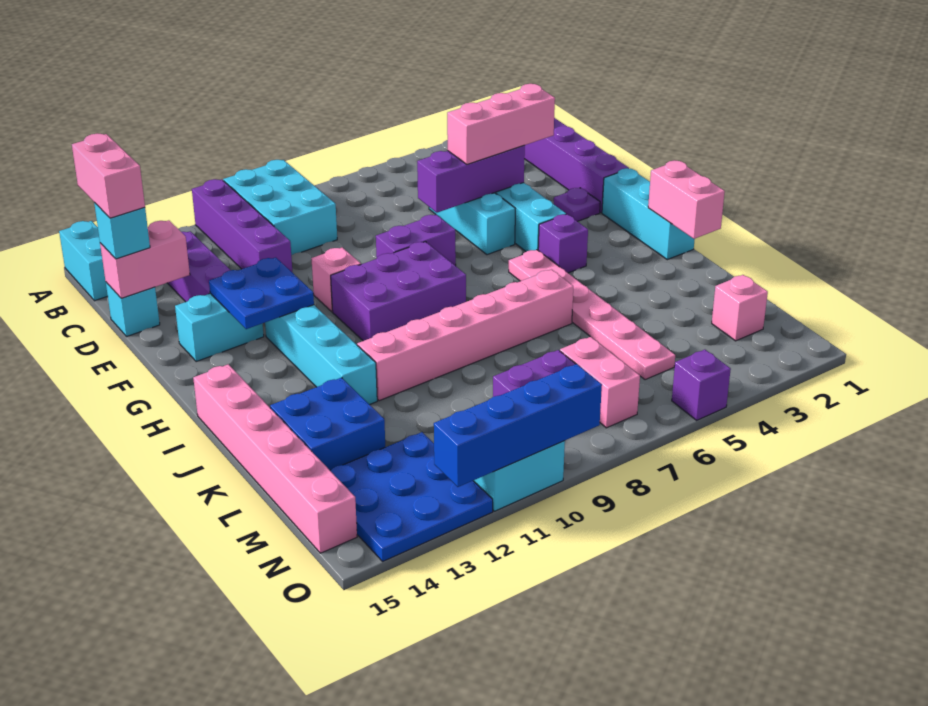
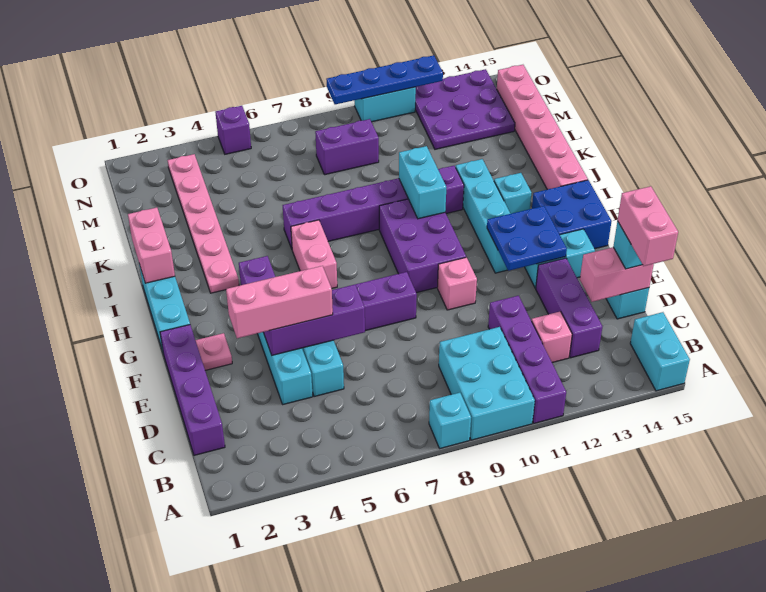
none -> cyan brick A8 level 1
purple plate F2 level 1 -> pink plate F2 level 1
purple brick G8:H10 level 1 -> purple brick G9:I10 level 1
pink plate H5:M5 level 1 -> pink plate I3:N3 level 1
none -> cyan brick I10:J10 level 2
none -> cyan brick I13 level 1
pink brick J6:J11 level 1 -> purple brick J6:J11 level 1
blue brick K13:L14 level 1 -> blue brick G14:H15 level 1
pink brick M2 level 1 -> pink brick C12 level 1
pink brick M7:N7 level 1 -> pink brick H6:I6 level 1
blue plate M12:O14 level 1 -> purple plate M12:O14 level 1
blue brick O9:O12 level 2 -> blue plate O9:O12 level 2

